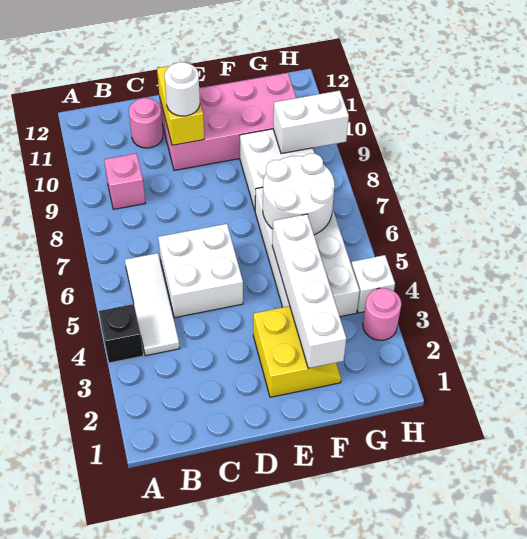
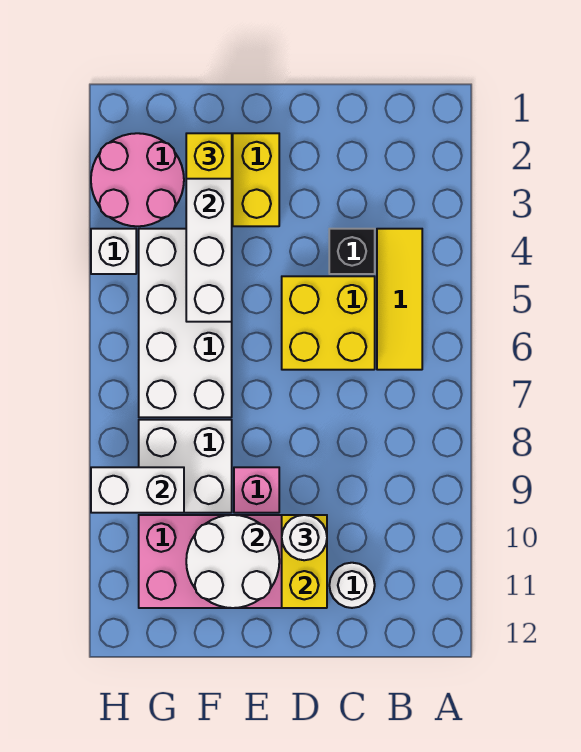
black brick A4 level 1 -> black brick C4 level 1
white tile B4:B6 level 1 -> yellow tile B4:B6 level 1
pink brick B9 level 1 -> pink brick E9 level 1
white brick C5:D6 level 1 -> yellow brick C5:D6 level 1
pink round brick C11 level 1 -> white round brick C11 level 1
none -> yellow brick F2 level 3
white round brick F6:G7 level 2 -> white round brick E10:F11 level 2
pink round brick H3 level 1 -> pink round brick G2:H3 level 1

